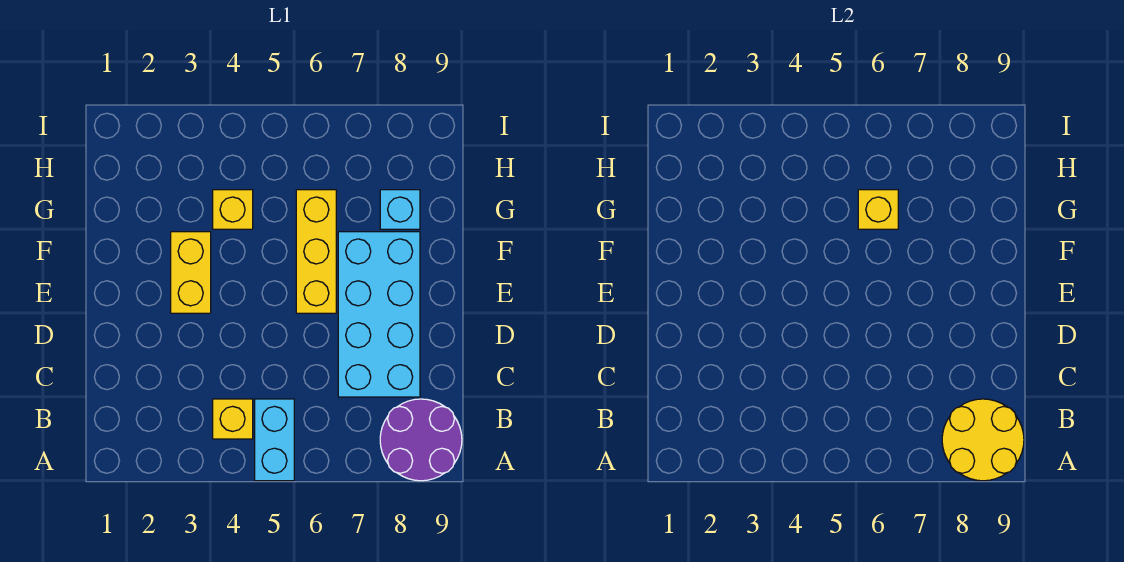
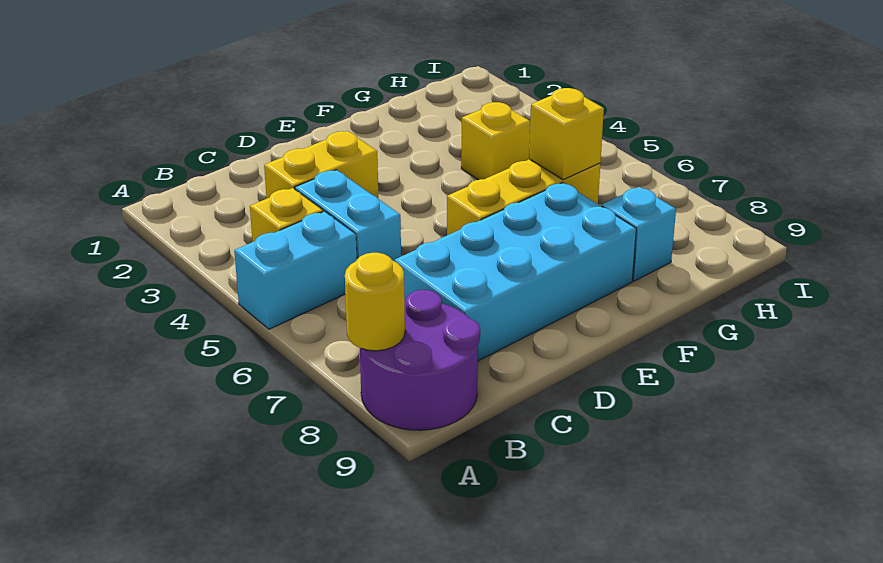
yellow round brick A8:B9 level 2 -> yellow round brick A8 level 2
none -> cyan brick C4:C5 level 1
yellow brick E3:F3 level 1 -> yellow brick C3:D3 level 1

